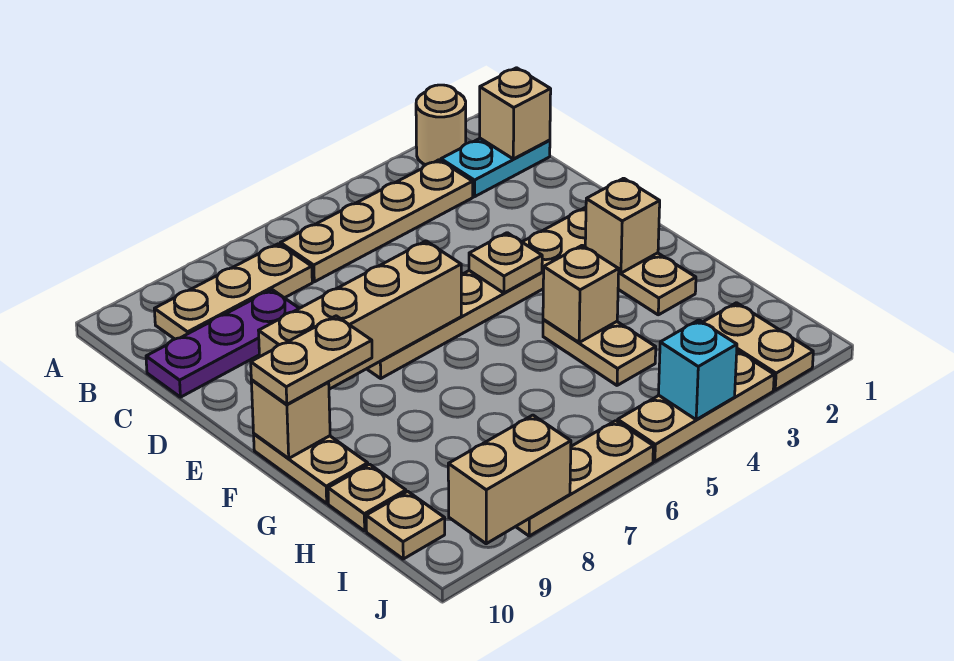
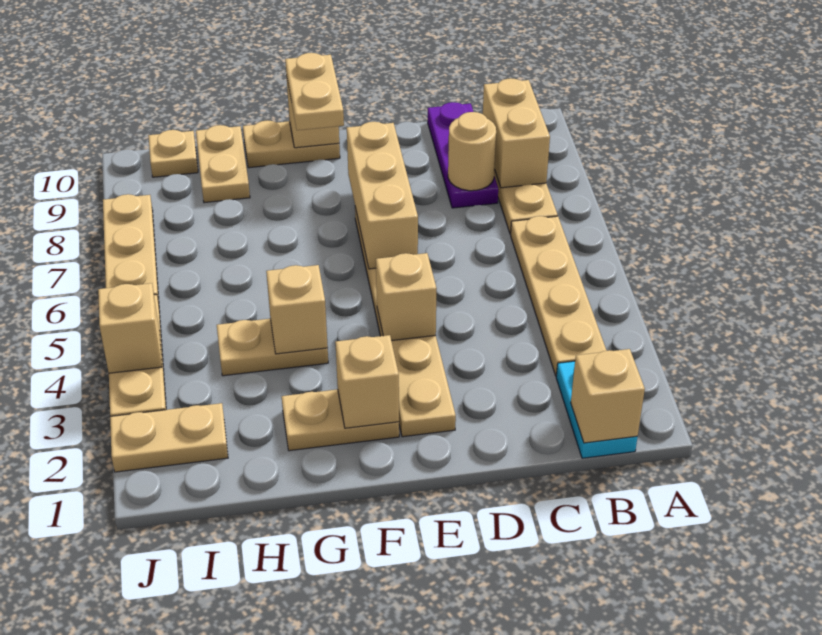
tan round brick A2 level 1 -> tan round brick C8 level 2
tan plate E4 level 2 -> tan brick E4 level 2
tan brick E6:E9 level 2 -> tan brick E6:E8 level 2
tan plate H10 level 1 -> tan plate H9:H10 level 1
cyan brick J4 level 2 -> tan brick J4 level 2
tan brick J8:J9 level 2 -> tan brick B8:B9 level 2

